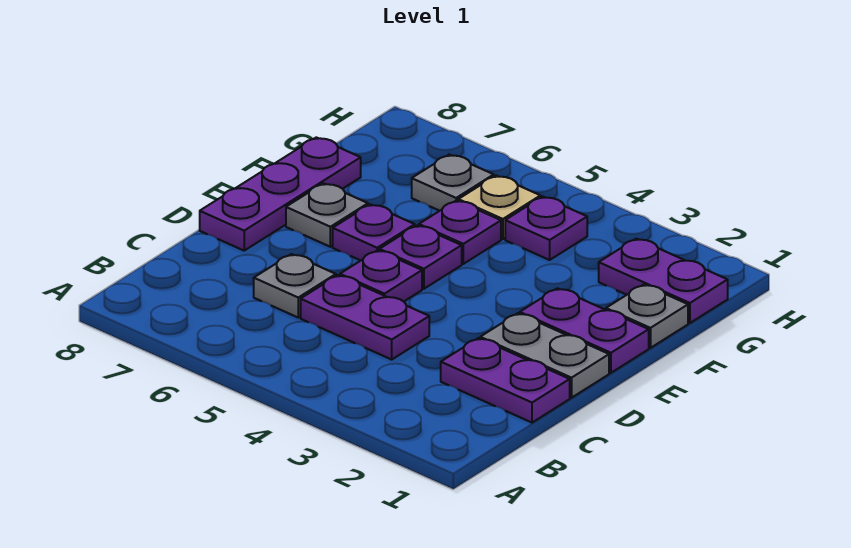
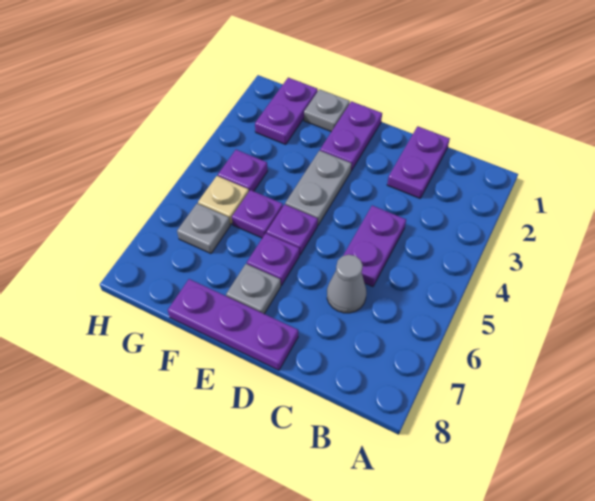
grey plate C6 level 1 -> grey cone C6 level 1
grey plate D1:D2 level 1 -> grey plate E3:E4 level 1
purple plate D5 level 1 -> none

